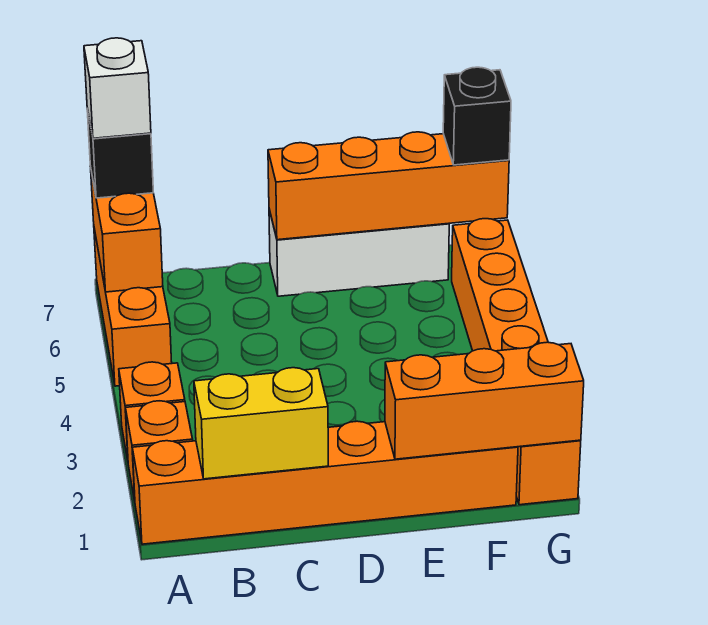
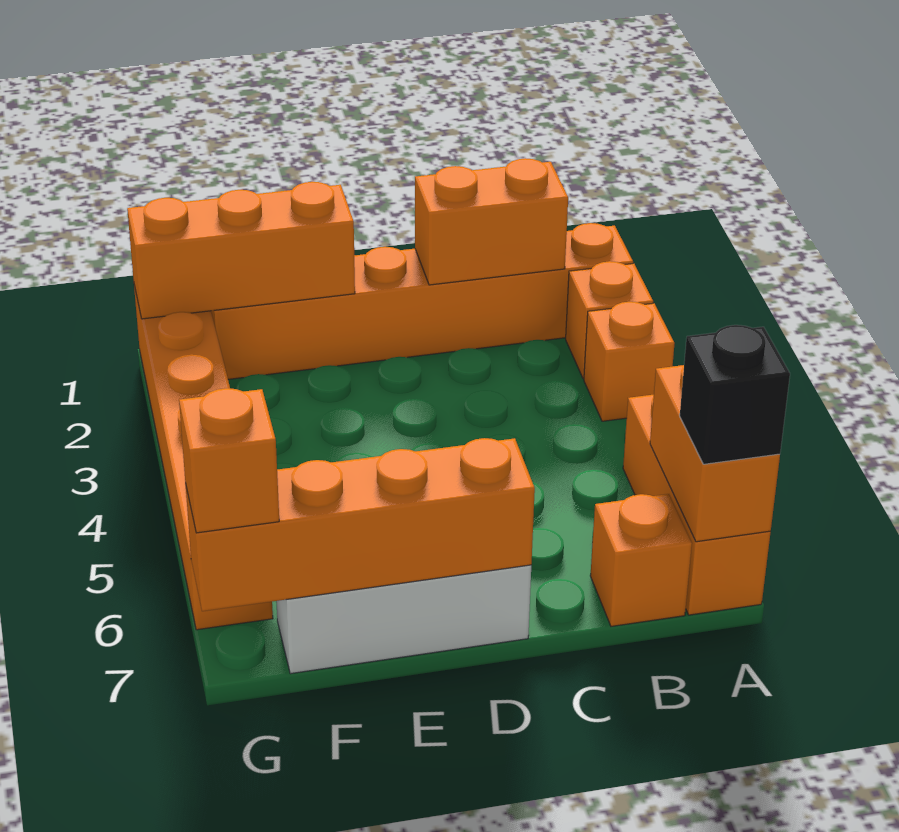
white brick A7 level 4 -> none
yellow brick B1:C1 level 2 -> orange brick B1:C1 level 2
none -> orange brick B7 level 1
black brick G7 level 3 -> orange brick G7 level 3

